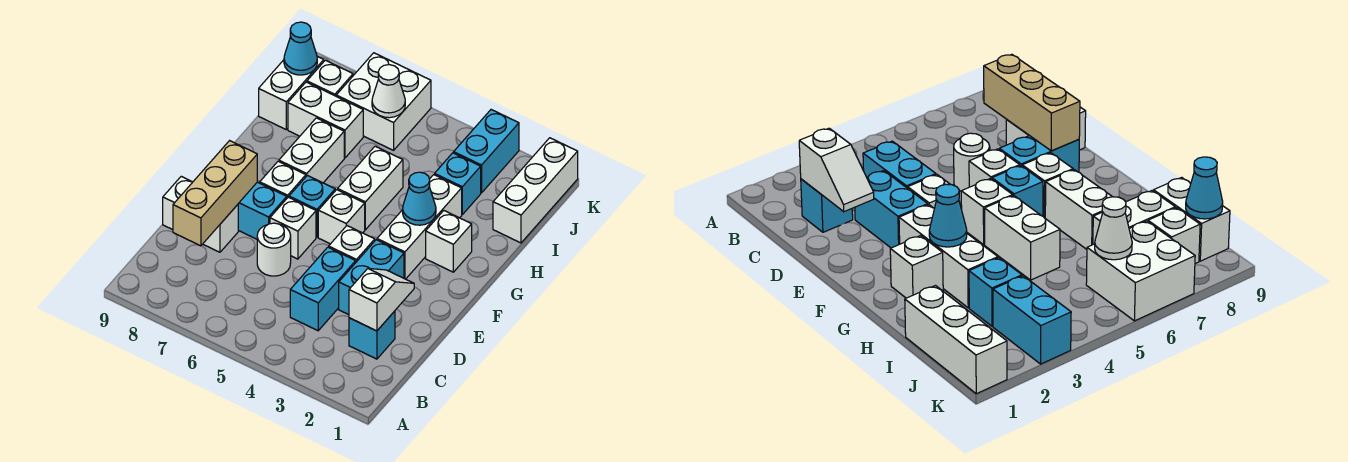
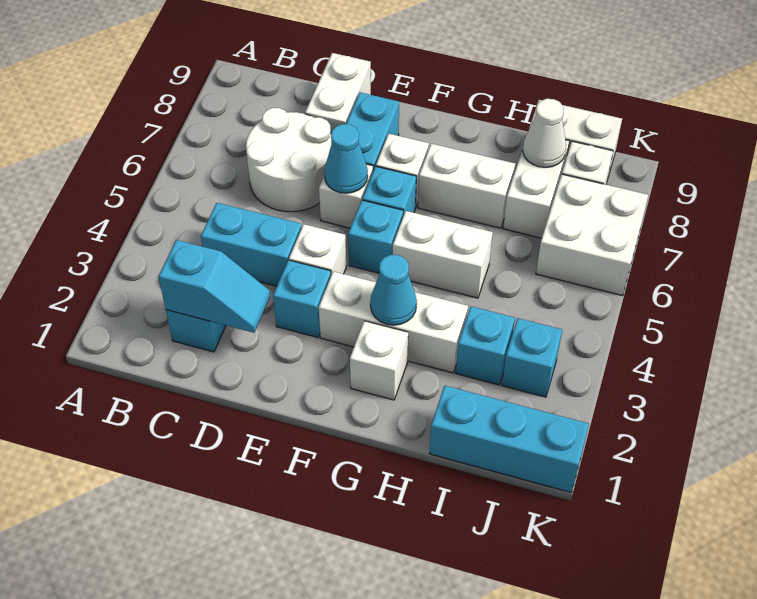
white slope C2:D2 level 2 top C -> cyan slope C2:D2 level 2 top C
tan brick C8:E8 level 2 -> none
cyan brick D3:E3 level 1 -> cyan brick E3 level 1
white round brick D6 level 1 -> white round brick C6:D7 level 1
white brick F5 level 1 -> cyan brick F5 level 1
white brick I1:K1 level 1 -> cyan brick I1:K1 level 1
cyan brick J3:K3 level 1 -> cyan brick J3 level 1
white cone J6 level 2 -> white cone I8 level 2
cyan cone J9 level 2 -> cyan cone E6 level 2

